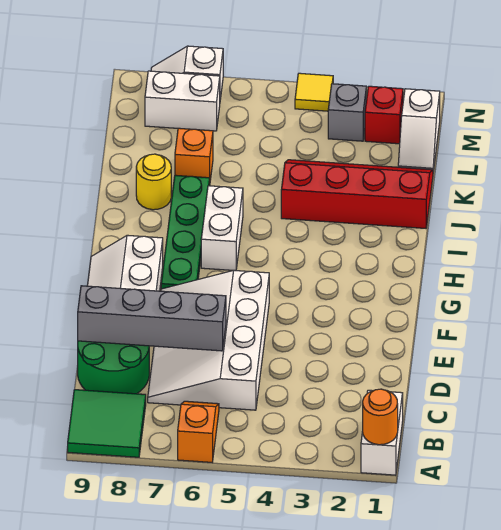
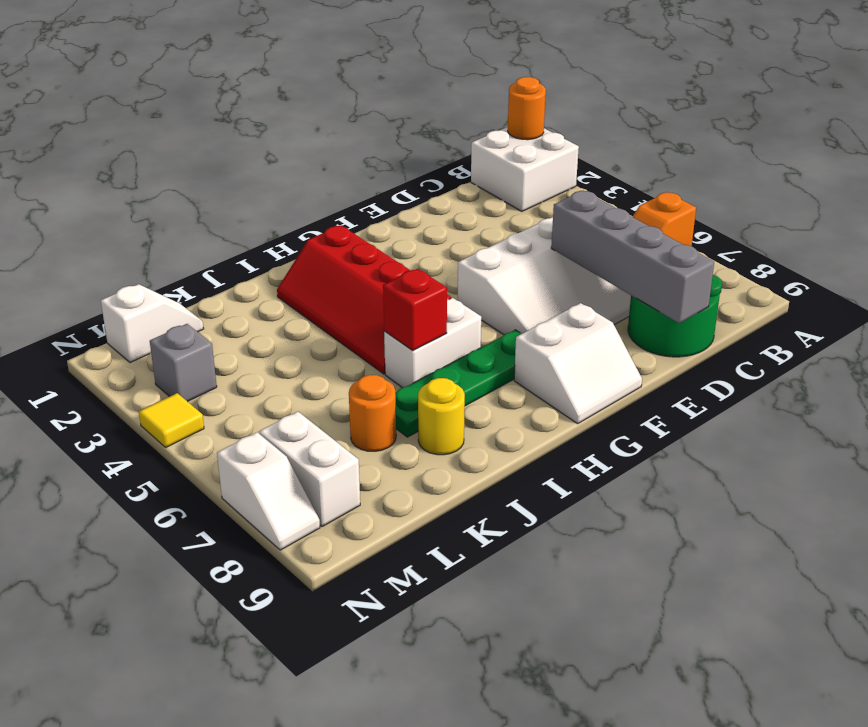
white brick A1:B1 level 1 -> white brick A1:B2 level 1
green tile A8:B9 level 1 -> none
red slope J1:K4 level 1 top J -> red slope H2:I5 level 1 top H
orange brick K7 level 1 -> orange round brick K7 level 1
red brick M2 level 1 -> red brick I6 level 2

